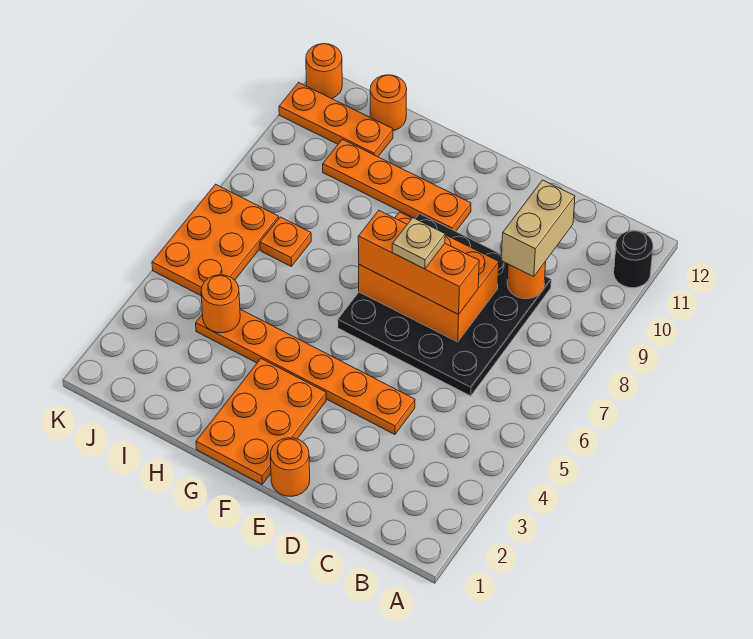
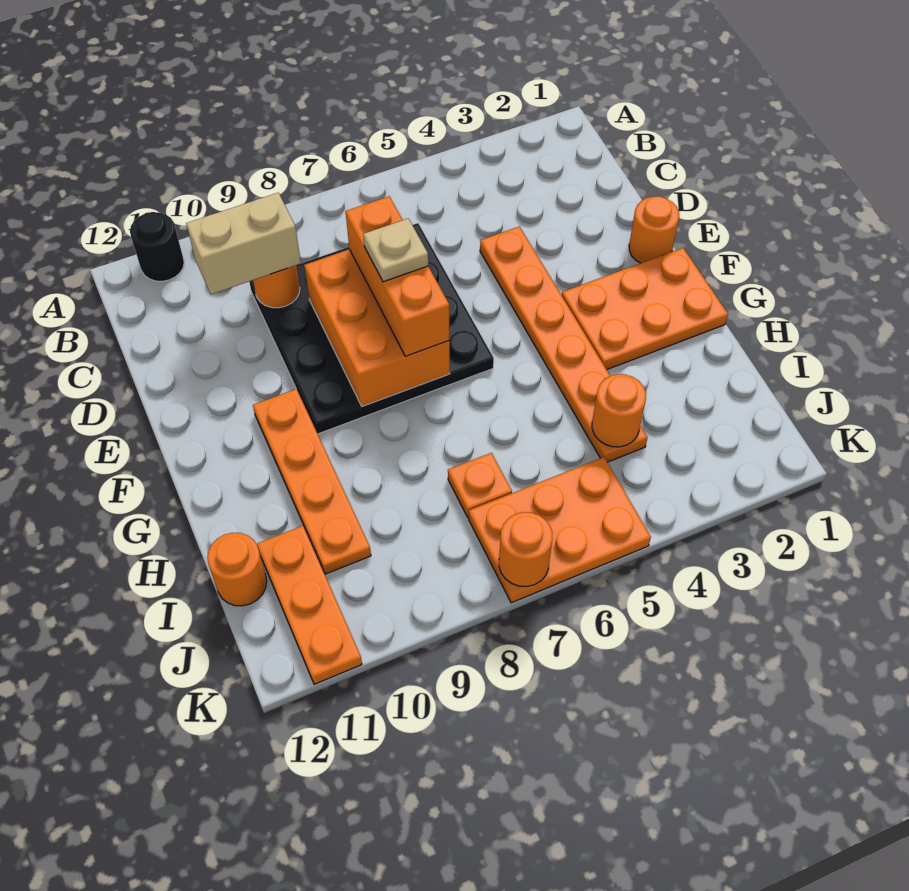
orange round brick K12 level 1 -> orange round brick K7 level 2

